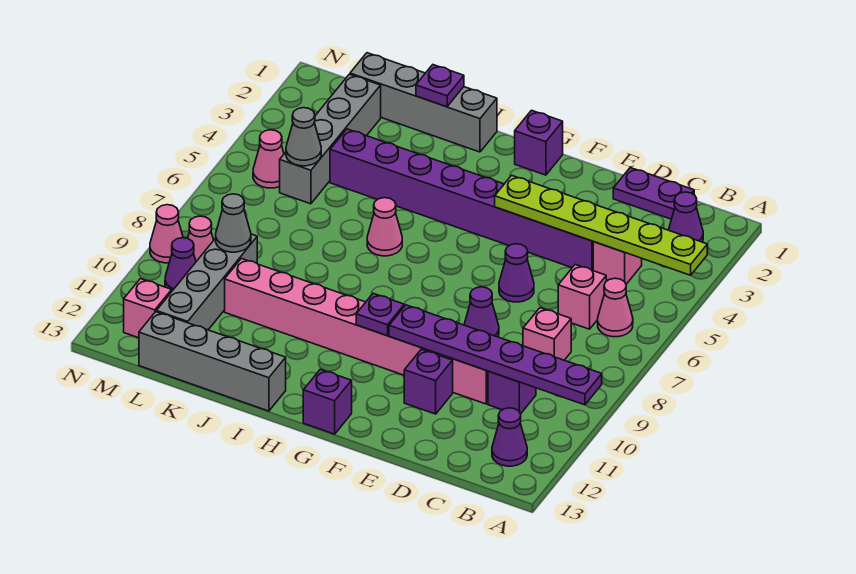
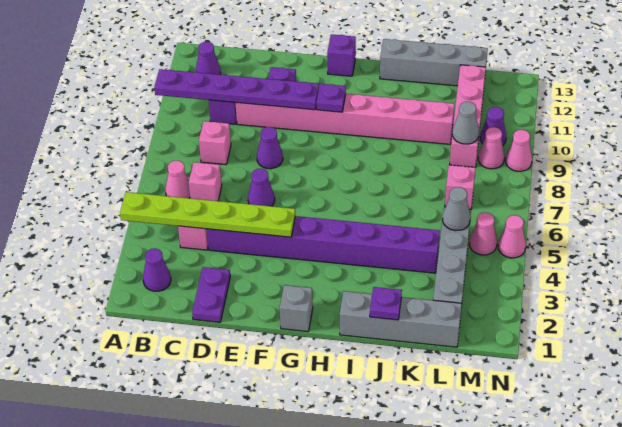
purple plate C1:D1 level 1 -> purple plate D1:D2 level 1
purple brick G1 level 1 -> grey brick G1 level 1
pink cone I6 level 1 -> pink cone N5 level 1
grey brick L9:L12 level 1 -> pink brick L9:L12 level 1
pink brick M12 level 1 -> pink brick L7 level 1

